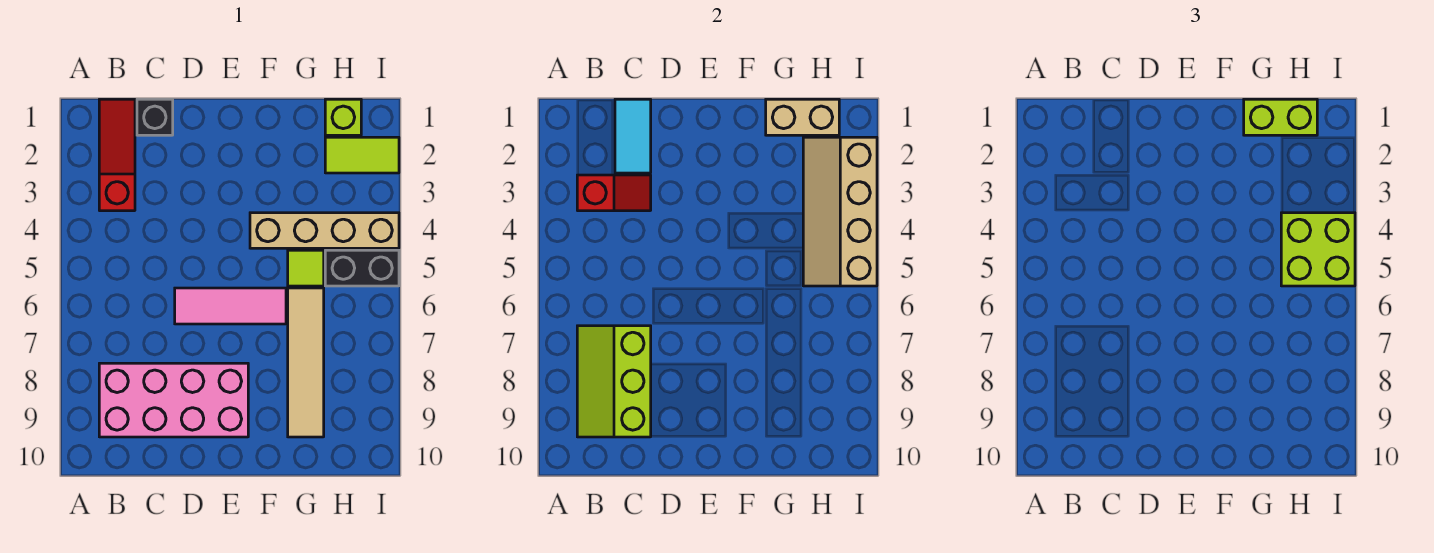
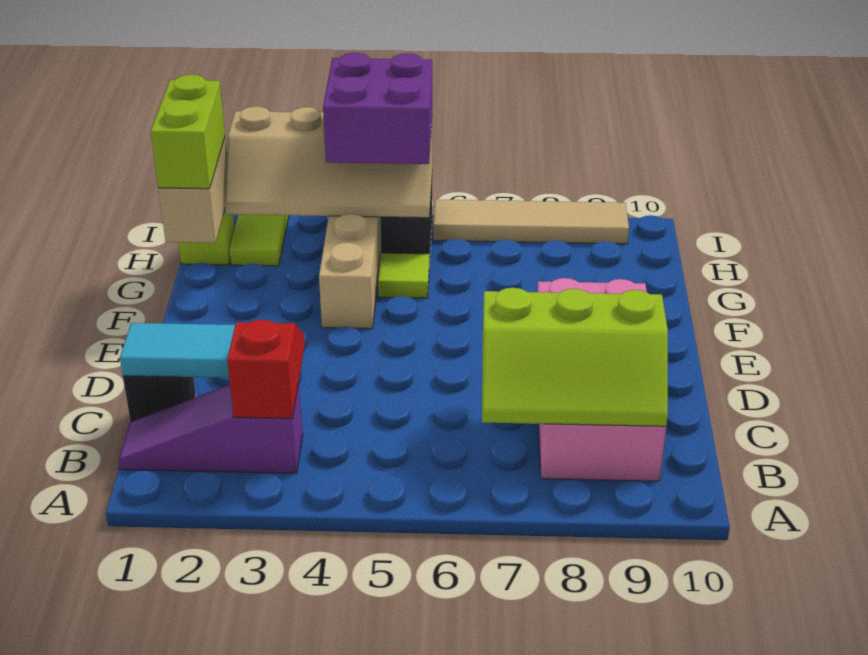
red slope B1:B3 level 1 top 3 -> purple slope B1:B3 level 1 top 3
pink tile D6:F6 level 1 -> none
tan tile G6:G9 level 1 -> tan tile I6:I9 level 1
lime brick H4:I5 level 3 -> purple brick H4:I5 level 3

